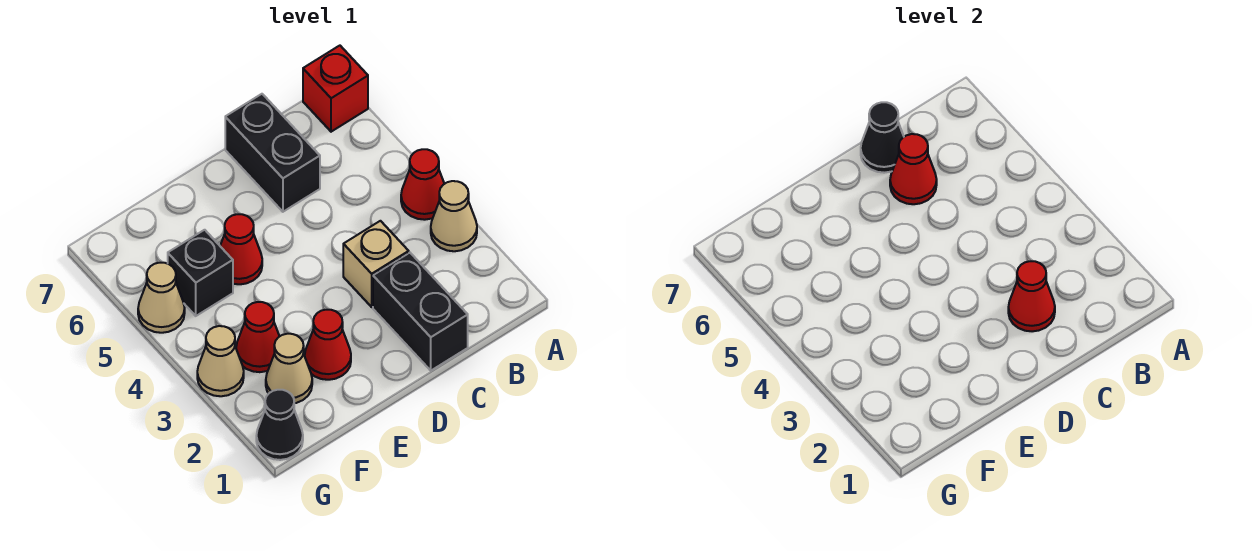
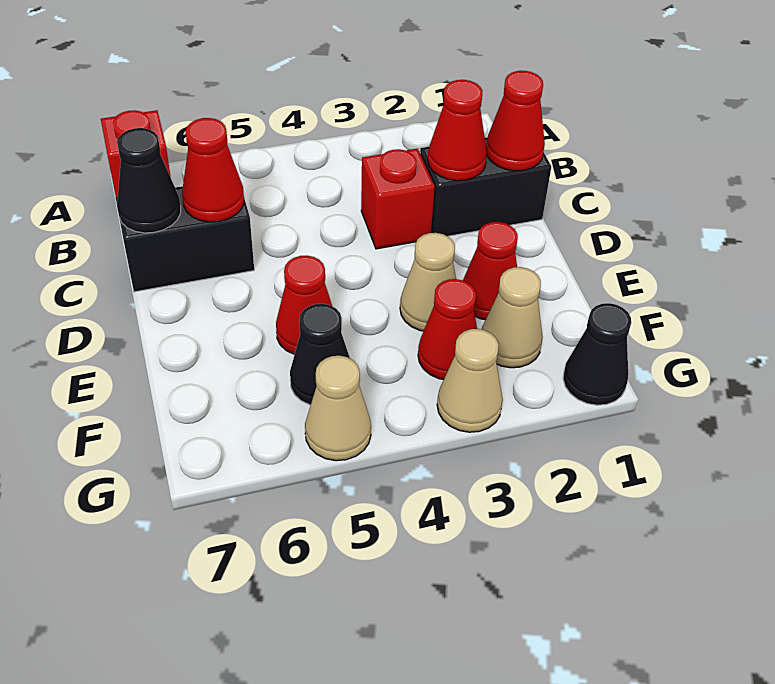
tan cone A3 level 1 -> tan cone E3 level 1
red cone A4 level 1 -> red cone C1 level 2
tan brick C3 level 1 -> red brick C3 level 1
black brick F5 level 1 -> black cone F5 level 1

